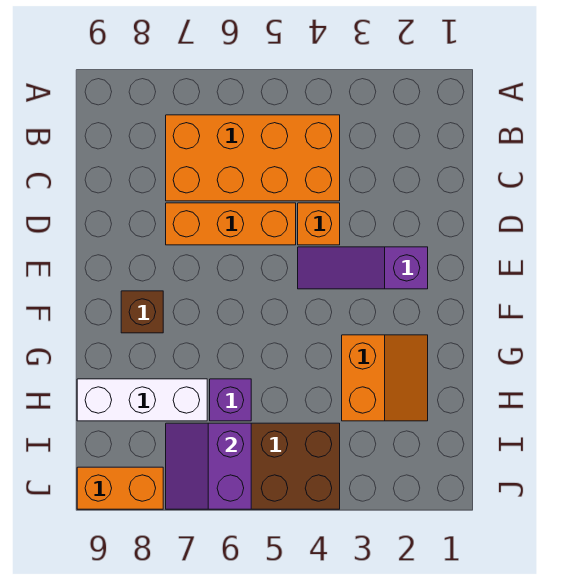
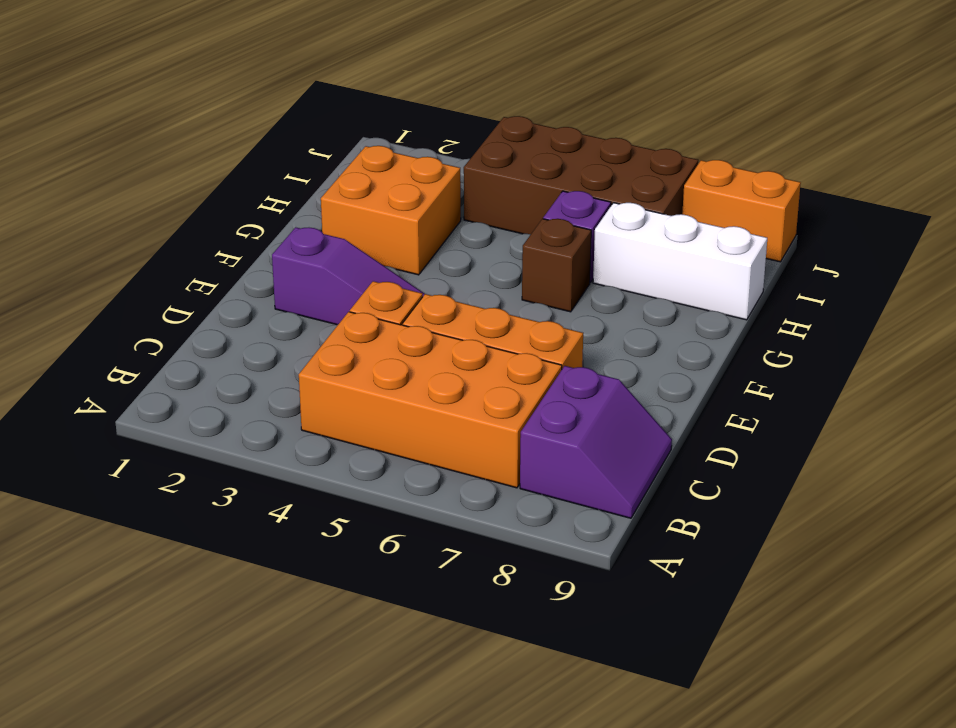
brown brick F8 level 1 -> brown brick G6 level 1
orange slope G2:H3 level 1 top 3 -> orange brick G2:H3 level 1
purple slope I6:J7 level 2 top 6 -> purple slope B8:C9 level 1 top 8

